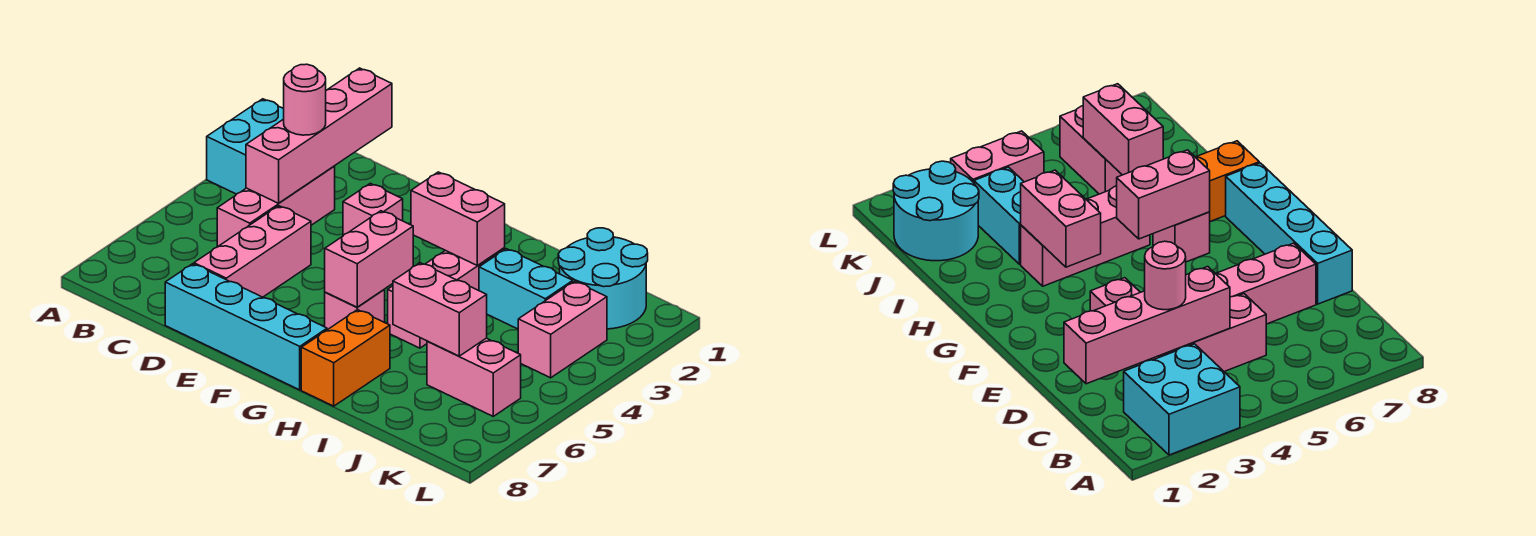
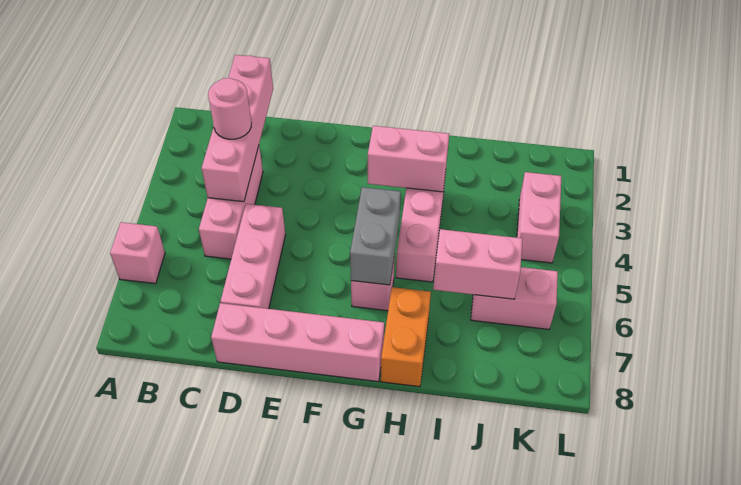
cyan brick A2:B3 level 1 -> none
cyan brick D8:G8 level 1 -> pink brick D8:G8 level 1
pink brick E3 level 1 -> pink brick A6 level 1
pink brick G5:G6 level 2 -> grey brick G5:G6 level 2
cyan brick I3:J3 level 1 -> none
cyan round brick J1:K2 level 1 -> none

